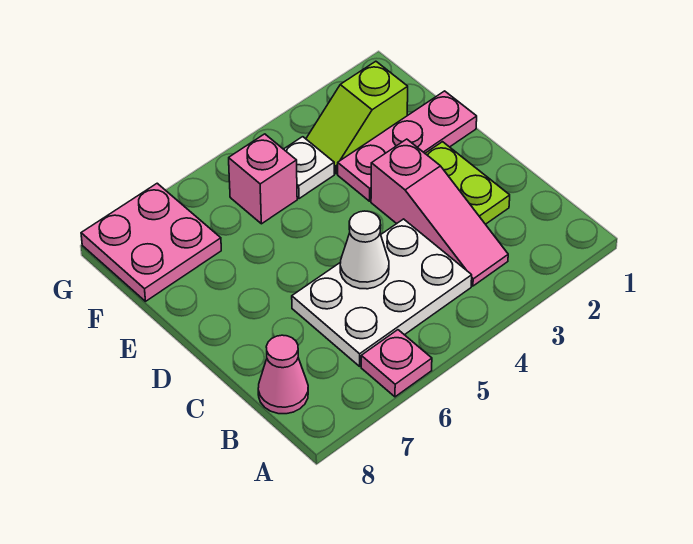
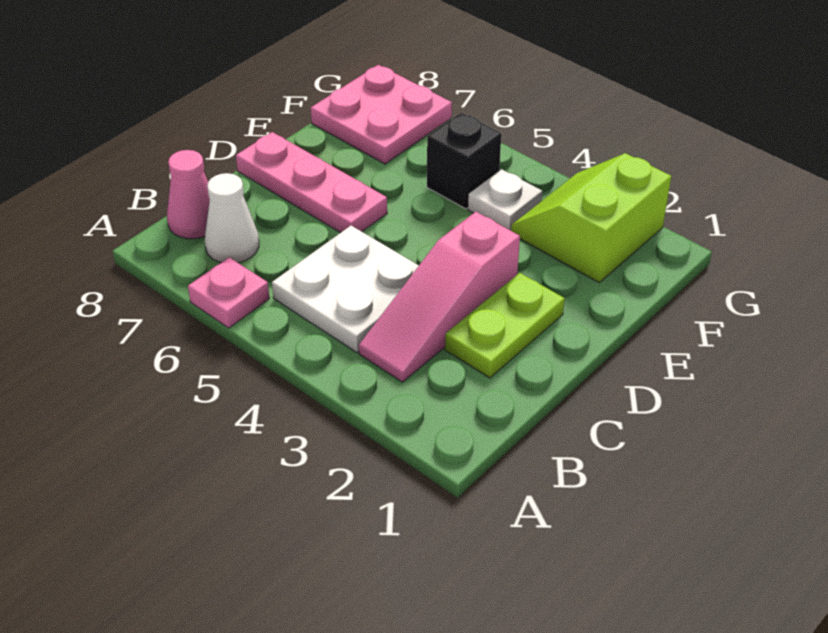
white plate B4:C6 level 1 -> white plate B4:C5 level 1
white cone C5 level 2 -> white cone B7 level 1
pink plate E1:E3 level 1 -> pink plate D6:D8 level 1
lime slope F2:F3 level 1 top 2 -> lime slope F2:G3 level 1 top 2
pink brick F5 level 1 -> black brick F5 level 1

